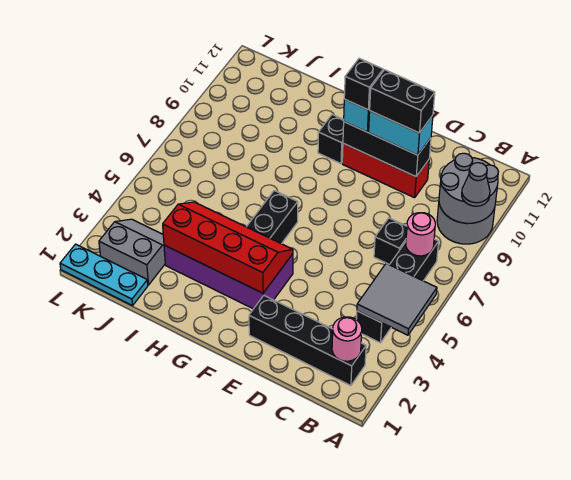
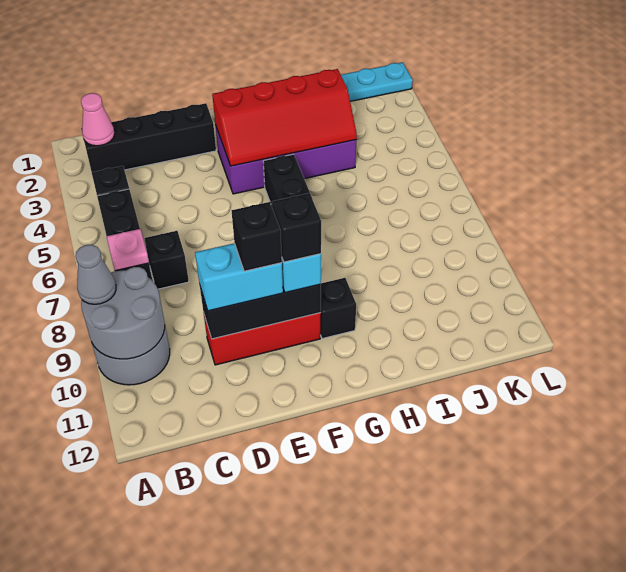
grey tile A4:B5 level 2 -> none
pink round brick B2 level 2 -> pink cone B2 level 2
pink round brick B7 level 2 -> pink plate B7 level 2
black brick D10:E10 level 4 -> black brick E10 level 4
grey slope J2:K3 level 1 top 2 -> none

